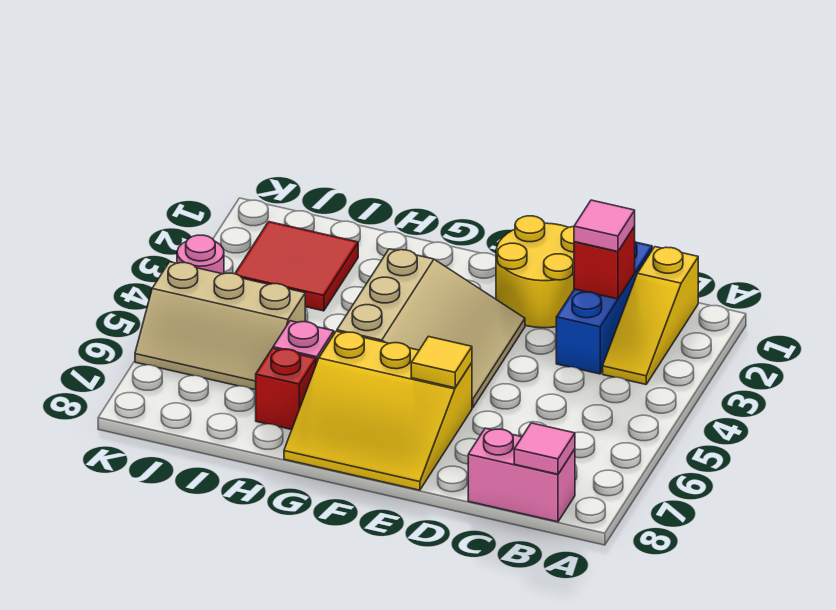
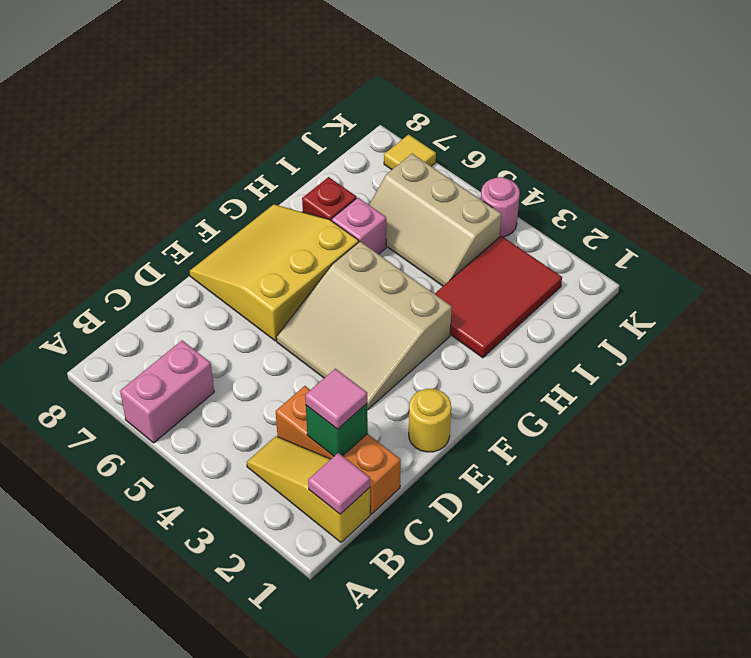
pink brick B8:C8 level 1 -> pink brick A6:B6 level 1
pink tile B8 level 2 -> pink tile B1 level 2
blue brick C1:C3 level 1 -> orange brick C1:C3 level 1
red brick C2 level 2 -> green brick C2 level 2
yellow round brick D1:E2 level 1 -> yellow round brick E1 level 1
yellow tile E6 level 2 -> yellow tile K7 level 1
red tile I2:J3 level 1 -> red tile H2:J3 level 1
tan slope I5:K6 level 1 top 5 -> tan slope I4:J6 level 1 top J

